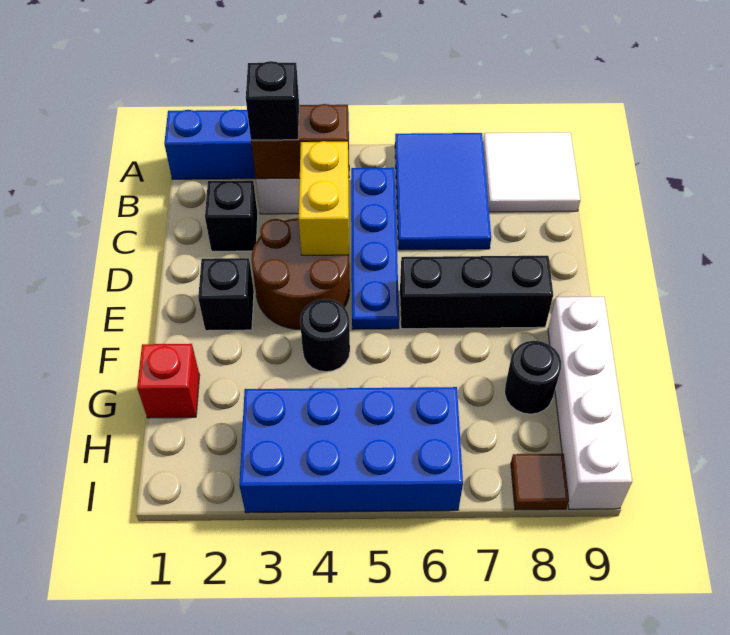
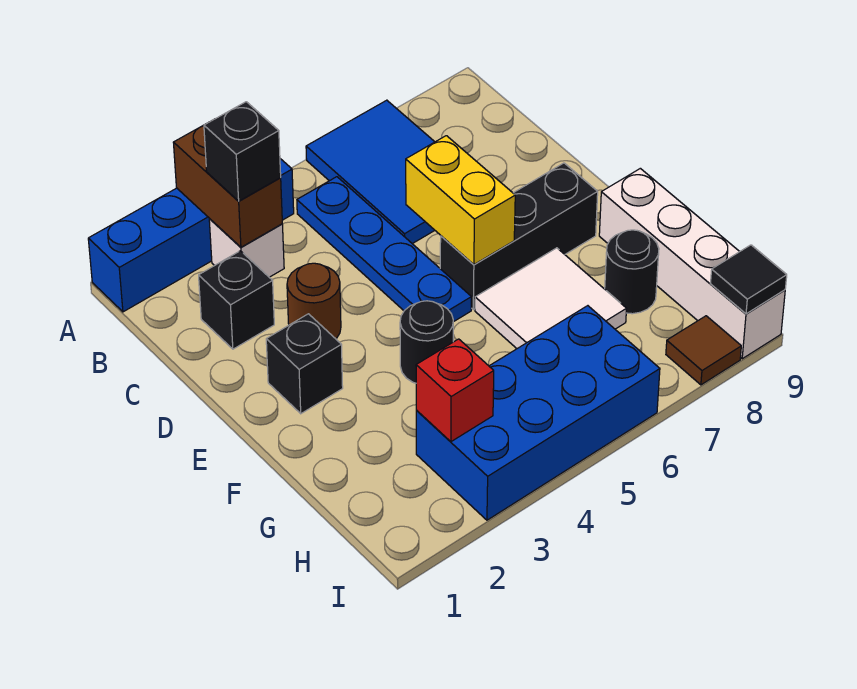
white tile A8:B9 level 1 -> white tile F6:G7 level 1
brown brick B3:B4 level 2 -> brown brick A3:B3 level 2
yellow brick C4:D4 level 2 -> yellow brick D6:E6 level 2
brown round brick D3:E4 level 1 -> brown round brick D3 level 1
red brick G1 level 1 -> red brick H3 level 2
none -> black tile I9 level 2

